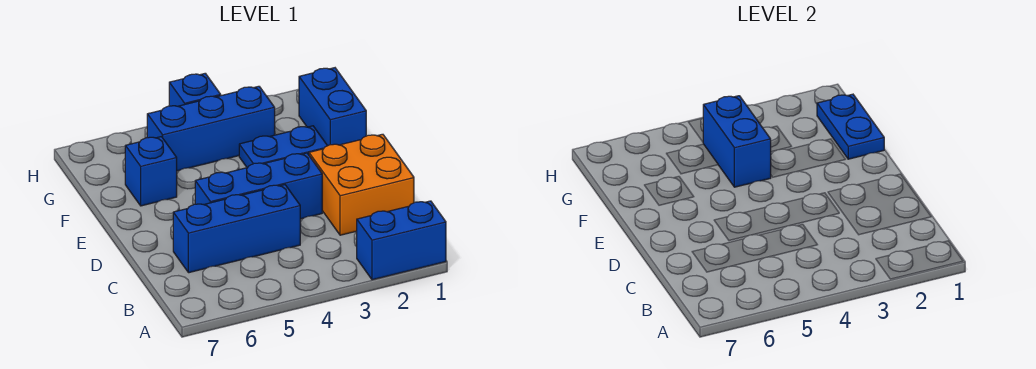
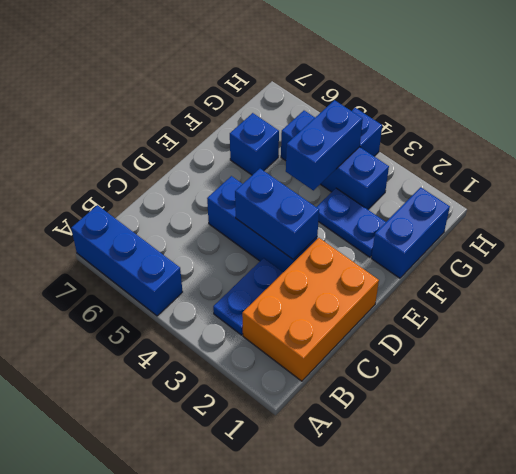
blue brick A1:A2 level 1 -> blue brick D3:D4 level 2
orange brick C1:D2 level 1 -> orange brick B1:D2 level 1
blue brick C4:C6 level 1 -> blue brick A5:A7 level 1
blue plate F1:G1 level 2 -> blue plate B3:C3 level 1

